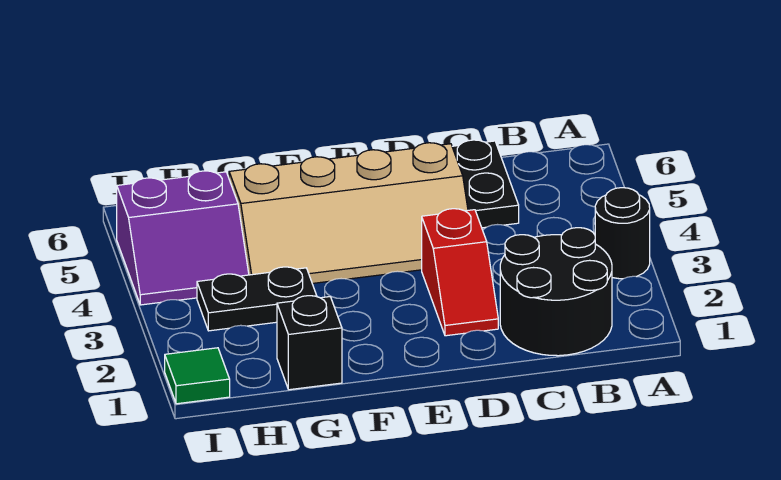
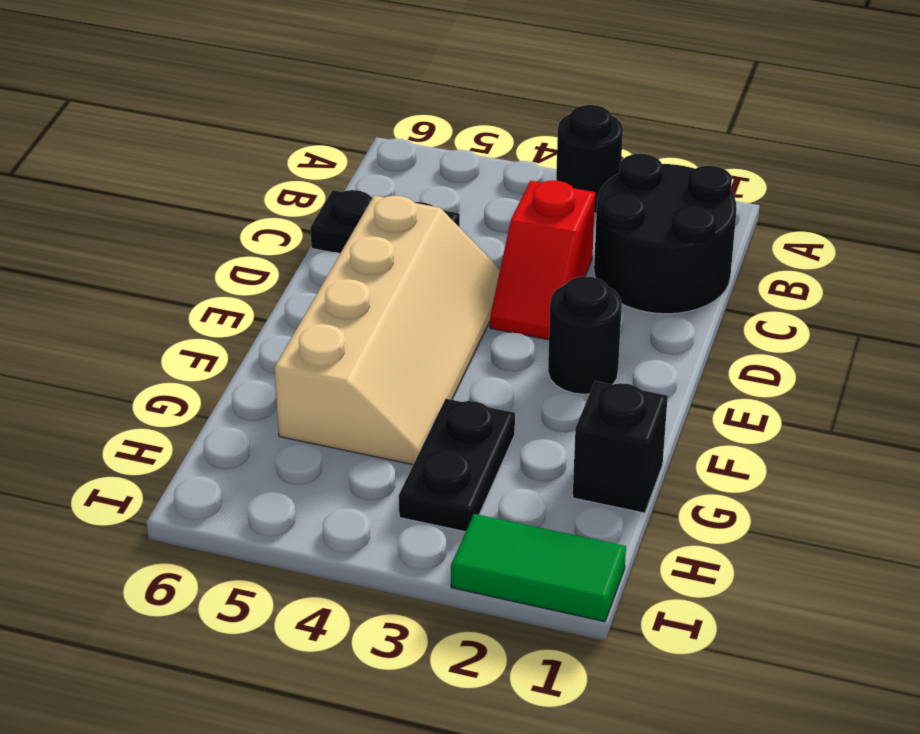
red slope D2:D3 level 1 top 3 -> red slope C3:D3 level 1 top C
none -> black round brick E2 level 1
purple slope H4:I5 level 1 top 5 -> none
green tile I1 level 1 -> green tile I1:I2 level 1

